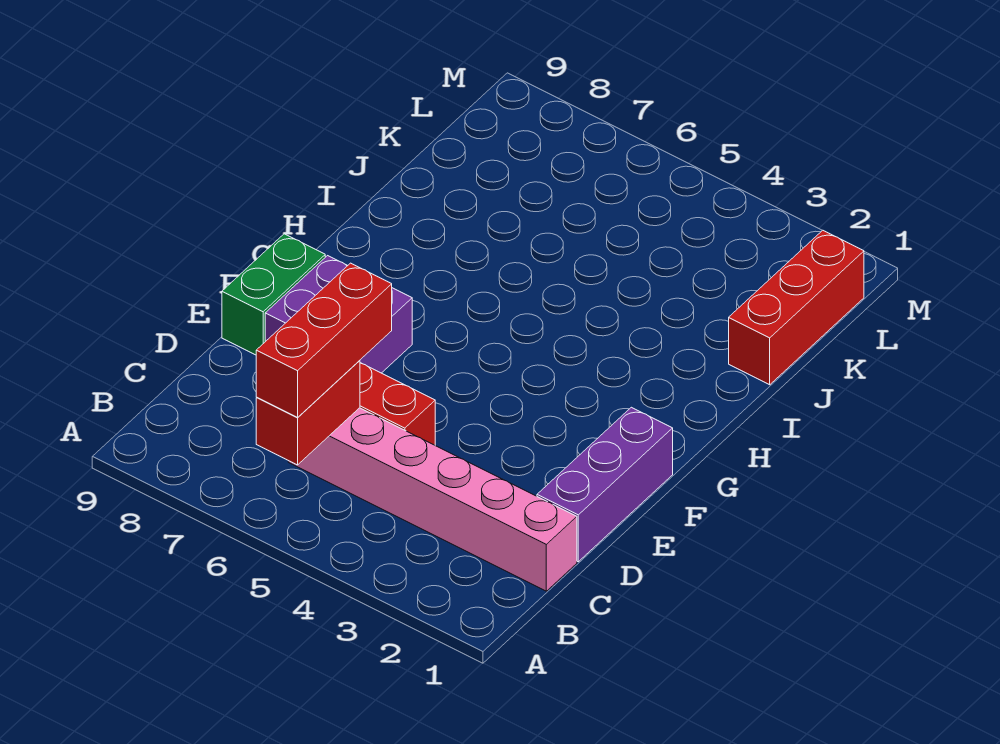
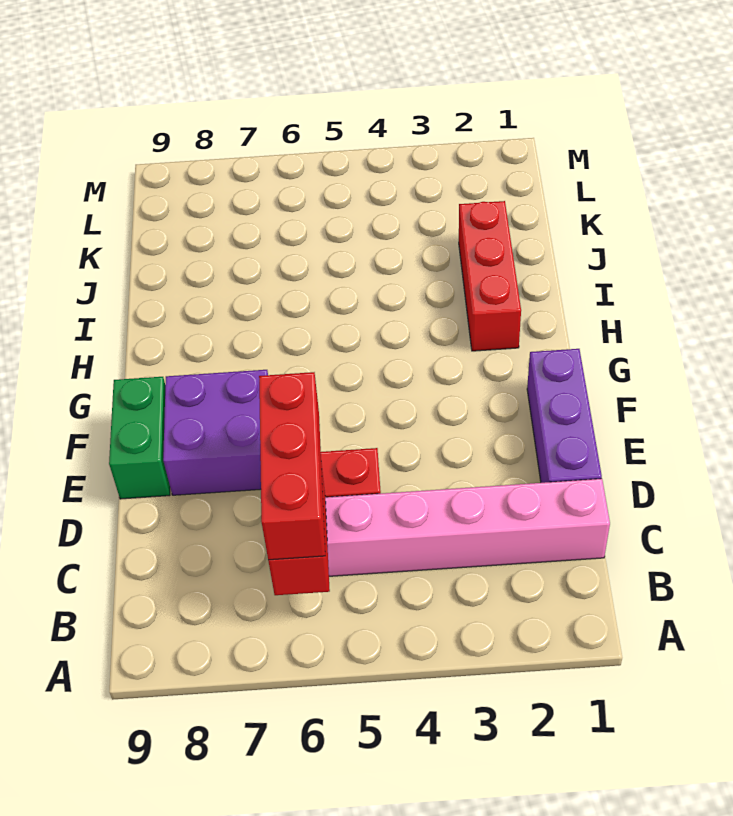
red brick J1:L1 level 1 -> red brick H2:J2 level 1

